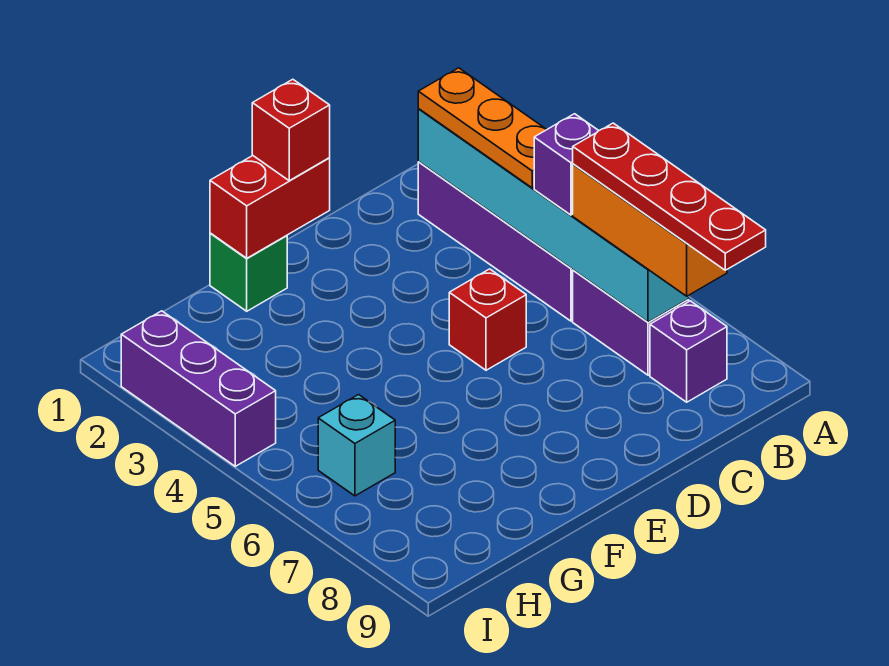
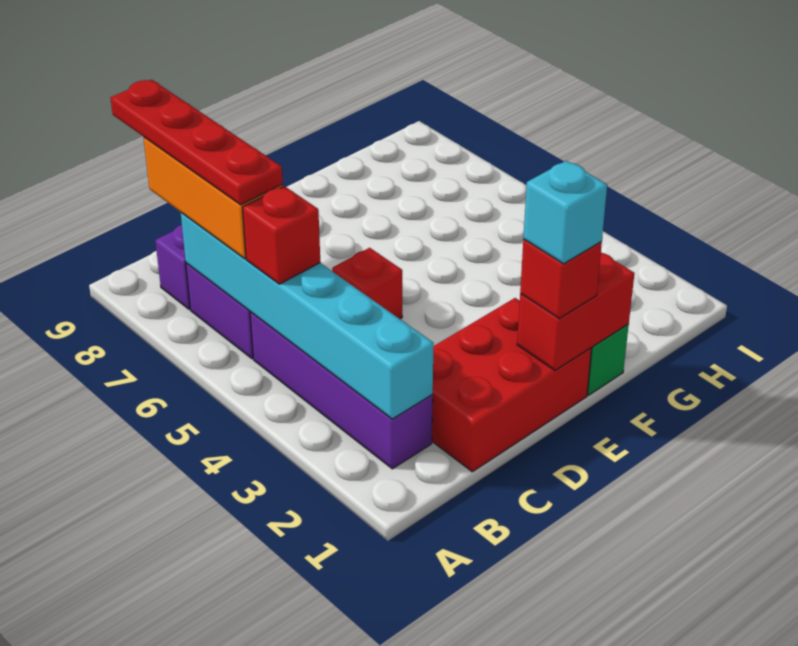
orange plate B2:B4 level 3 -> none
purple brick B5 level 3 -> red brick B5 level 3
none -> red brick C1:E2 level 1
cyan brick H6 level 1 -> cyan brick E1 level 4
purple brick I2:I4 level 1 -> none

